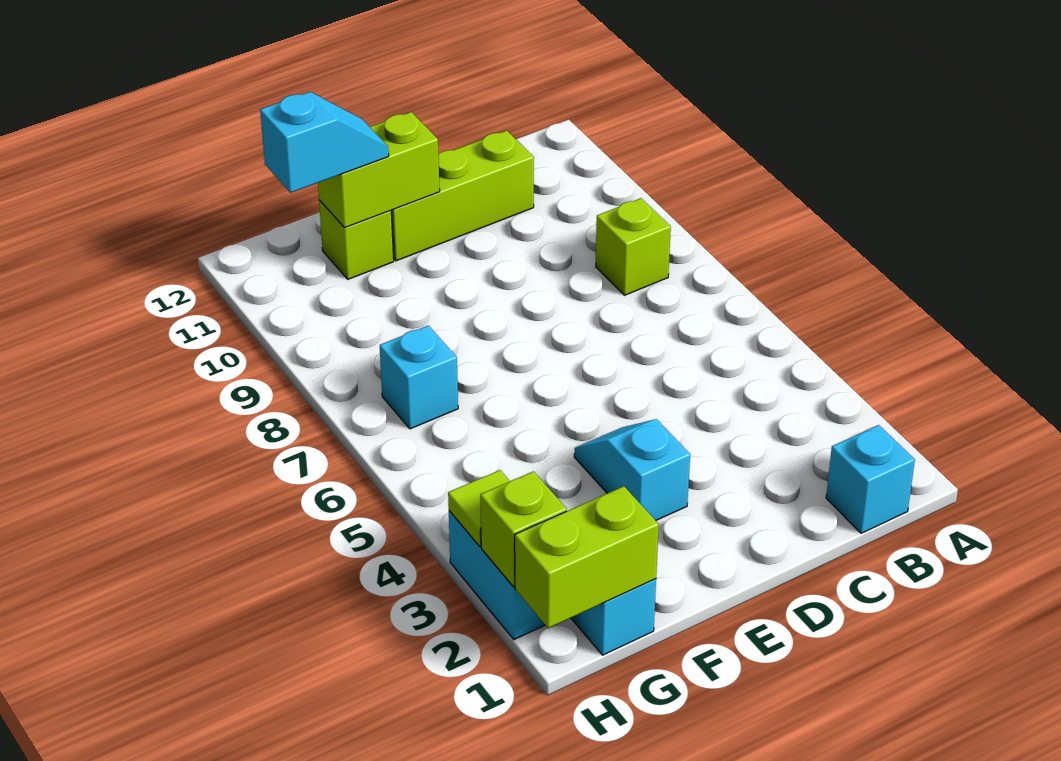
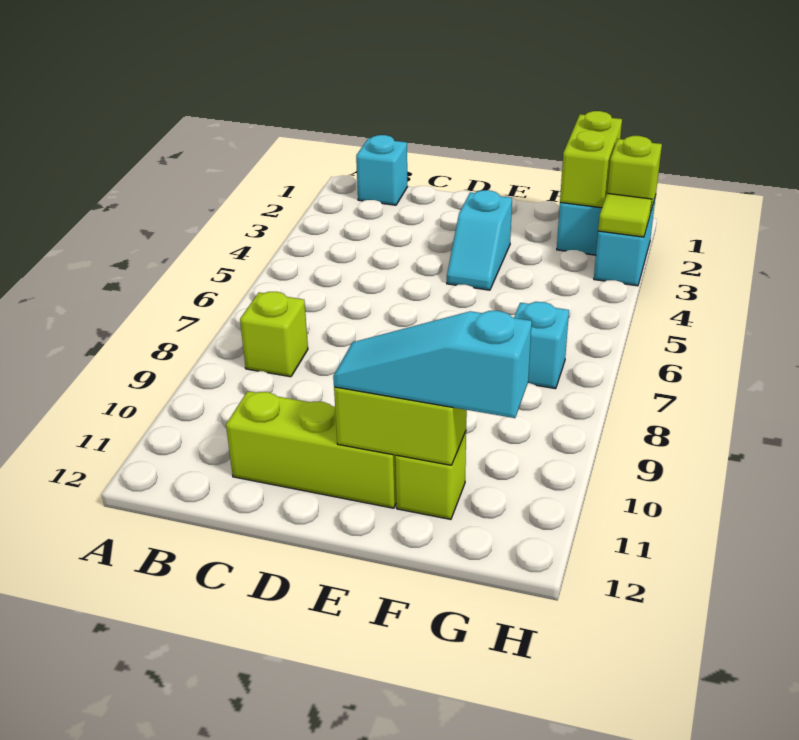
cyan slope F11:G11 level 3 top G -> cyan slope E11:G11 level 3 top G
lime brick G1:H1 level 2 -> lime brick G1:G2 level 2

